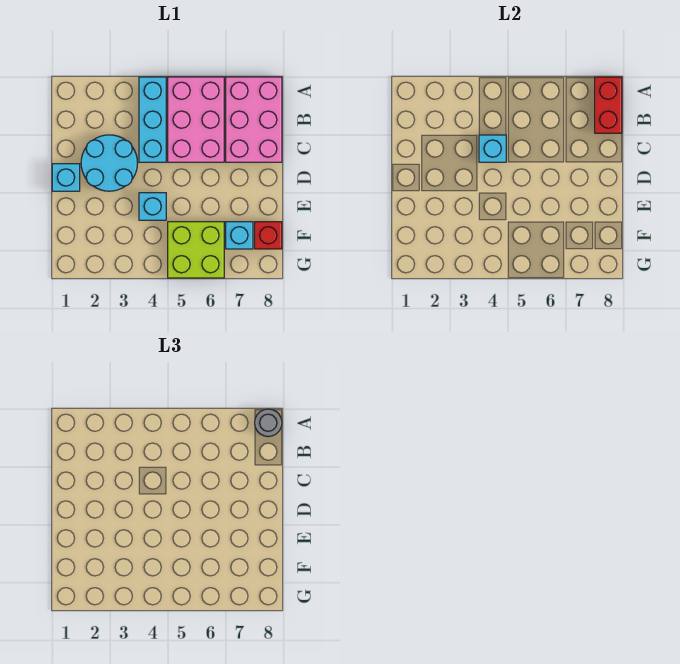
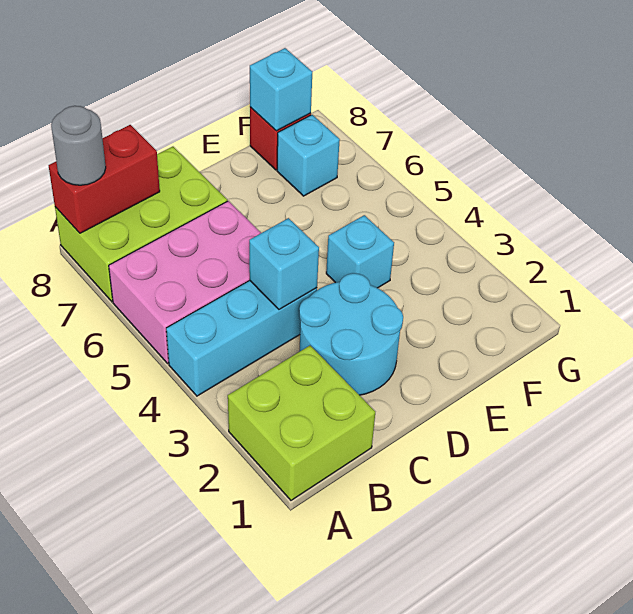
pink brick A7:C8 level 1 -> lime brick A7:C8 level 1
cyan brick D1 level 1 -> cyan brick F8 level 2
lime brick F5:G6 level 1 -> lime brick A1:B2 level 1

